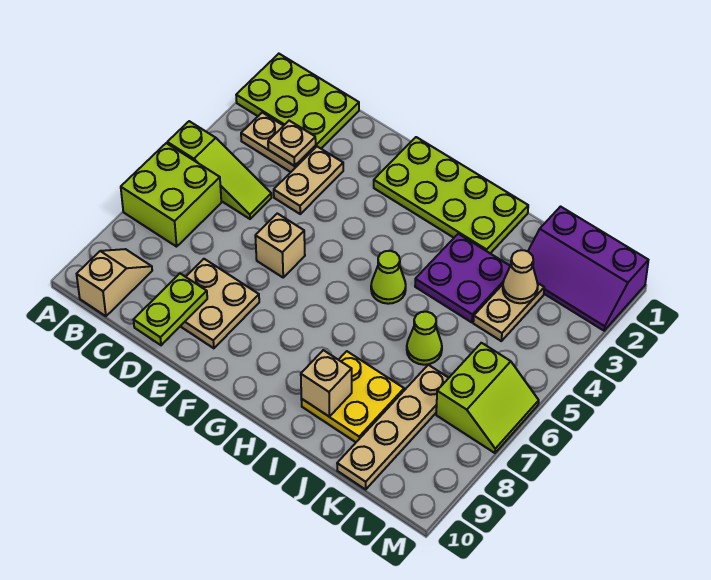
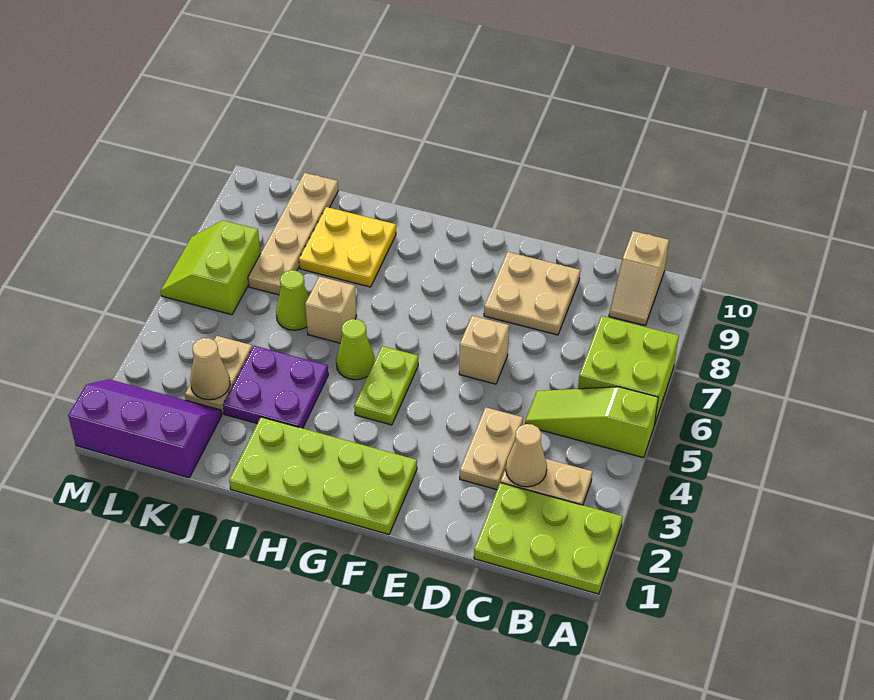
tan plate C3 level 2 -> tan cone C3 level 2
lime plate D9:D10 level 2 -> lime plate G4:G5 level 1
tan brick I9 level 2 -> tan brick I6 level 1

